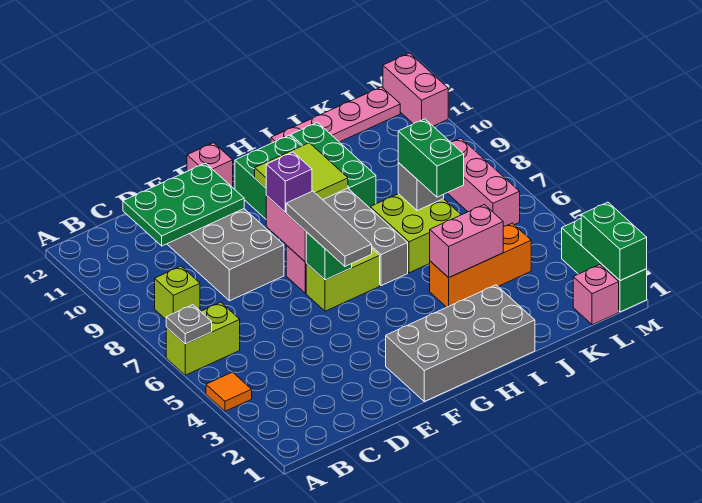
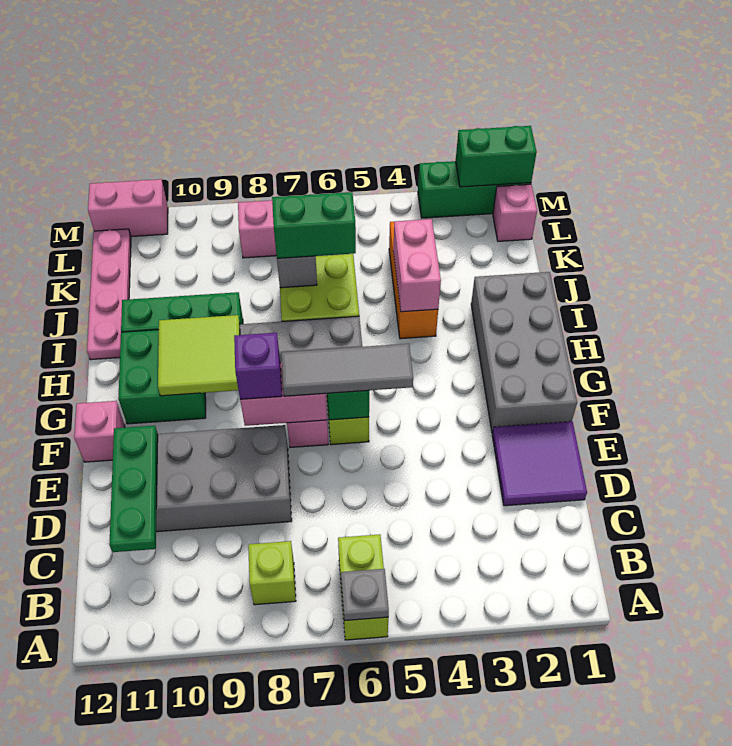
orange tile A4 level 1 -> none
green plate C10:E11 level 2 -> green plate C11:E11 level 2
none -> purple tile D1:E2 level 1

